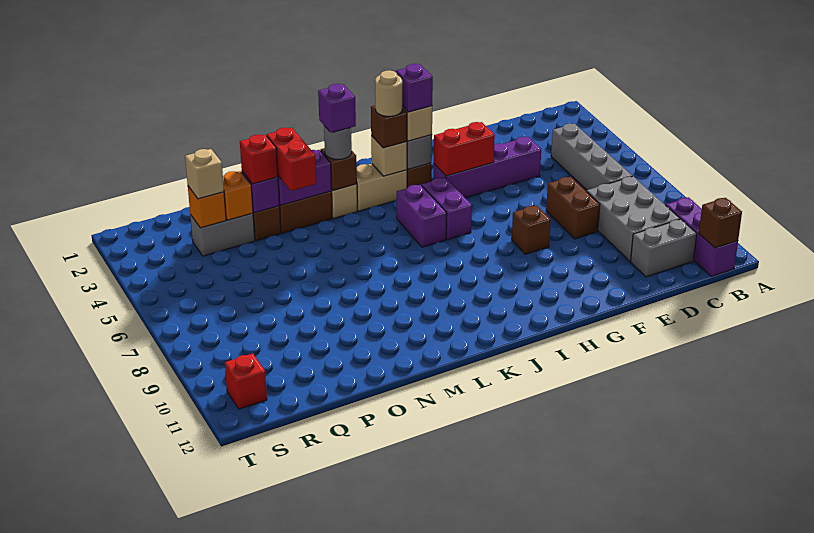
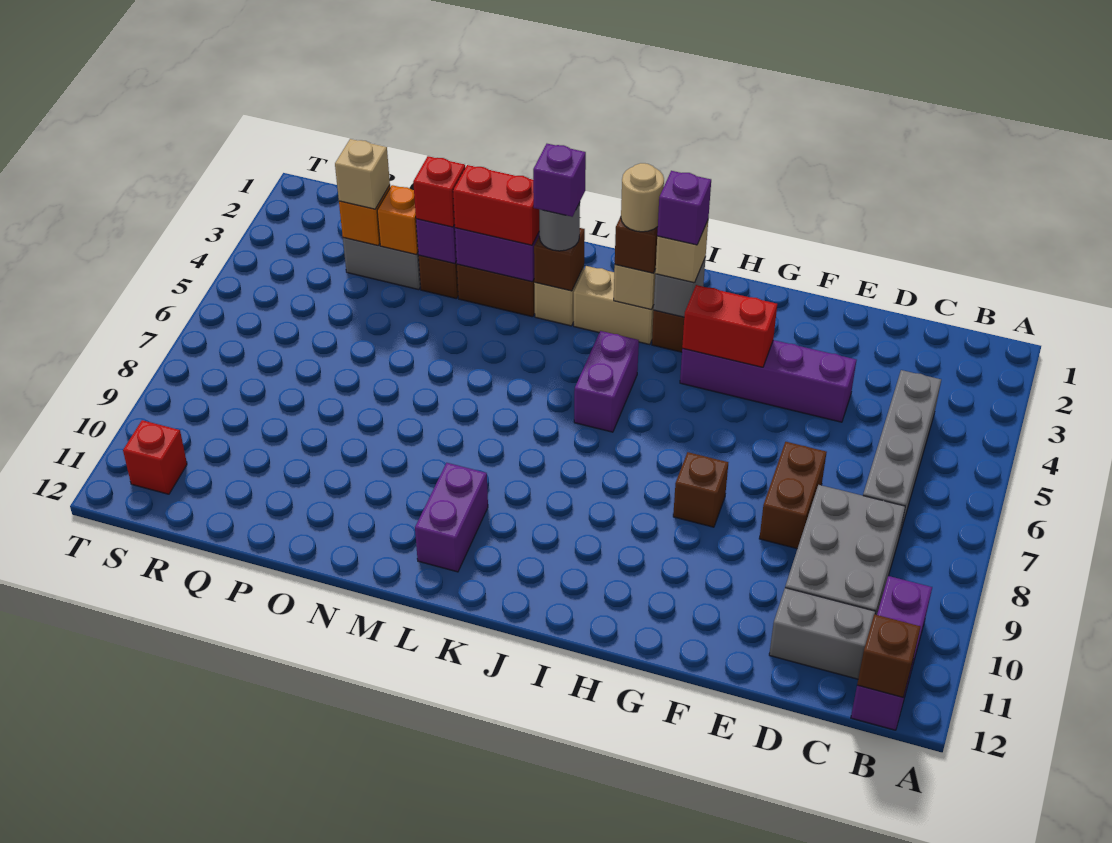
purple brick I5:I6 level 1 -> purple brick L10:L11 level 1
red brick N3:N4 level 3 -> red brick M3:N3 level 3

